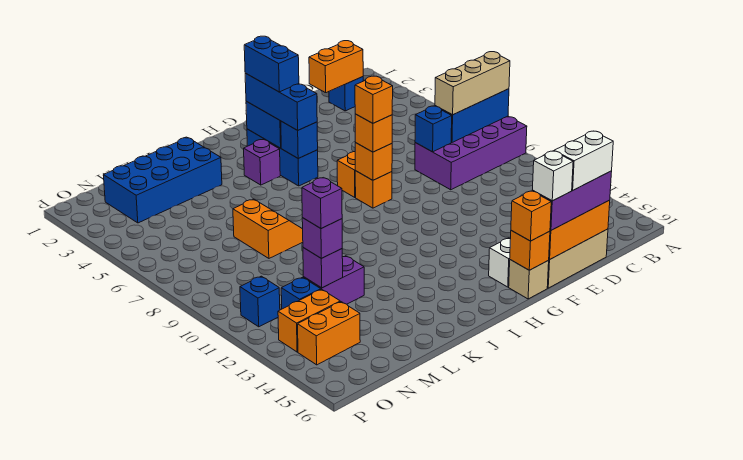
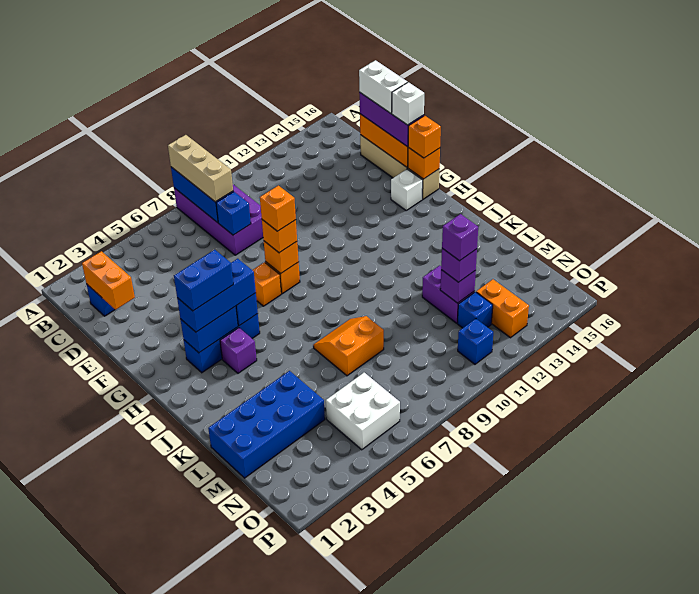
blue brick K2:N3 level 1 -> blue brick L1:M4 level 1
none -> white brick N5:O6 level 1
orange brick N14:O14 level 1 -> none

